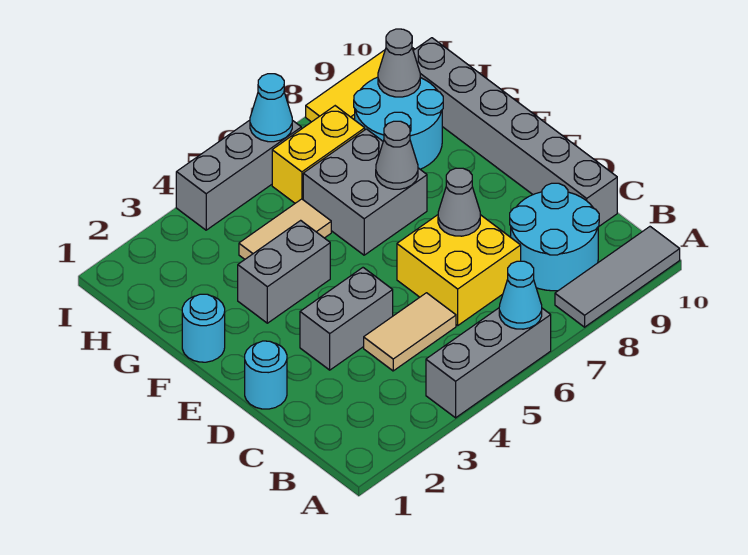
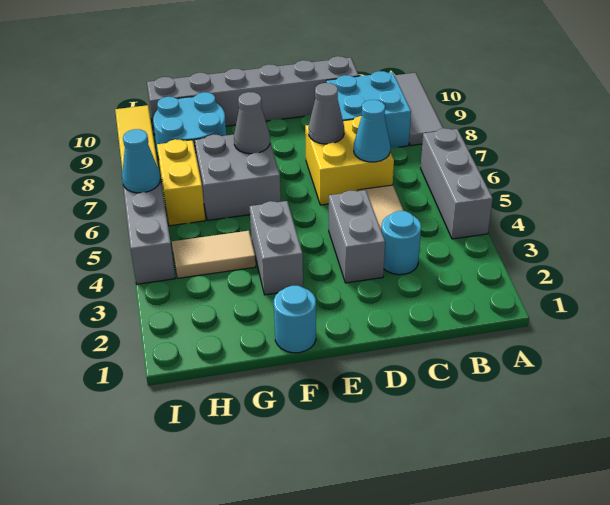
cyan cone A6 level 2 -> cyan cone C6 level 2
cyan round brick B8:C9 level 1 -> cyan brick B8:C9 level 1
cyan round brick D1 level 1 -> cyan round brick C3 level 1
tan tile G4:G5 level 1 -> tan tile G4:H4 level 1
grey cone H9 level 2 -> none

